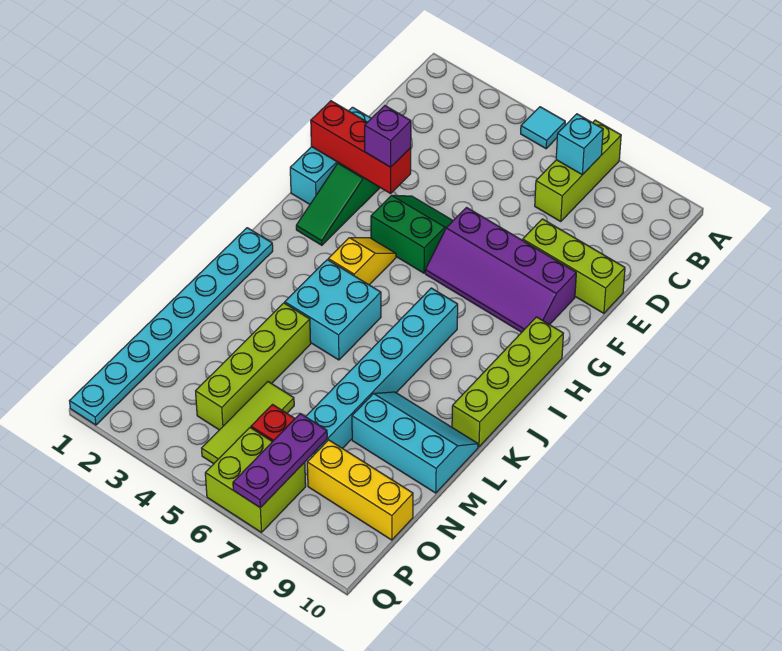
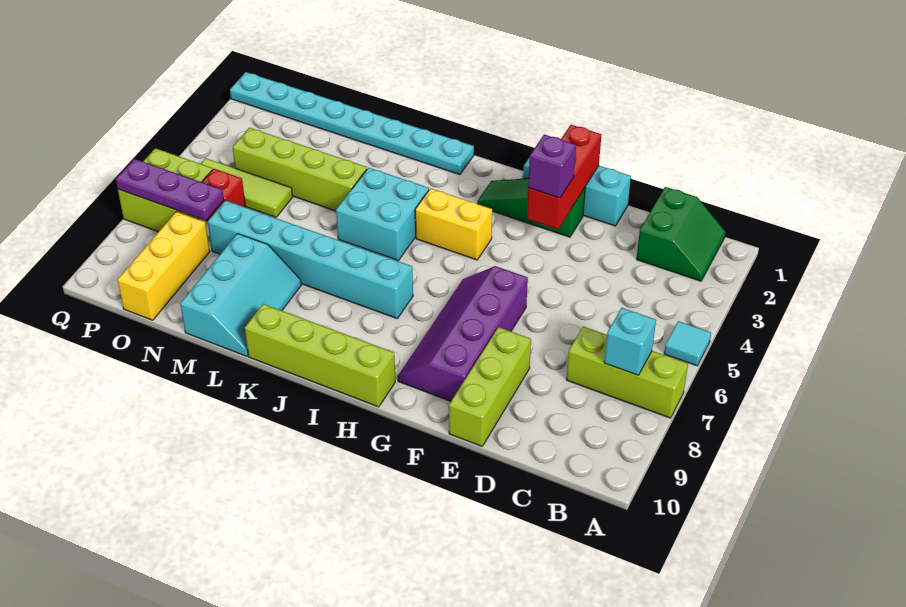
green slope F4:G5 level 1 top G -> green slope B1:C2 level 1 top C
yellow slope H4:I4 level 1 top I -> yellow brick H4:I4 level 1

